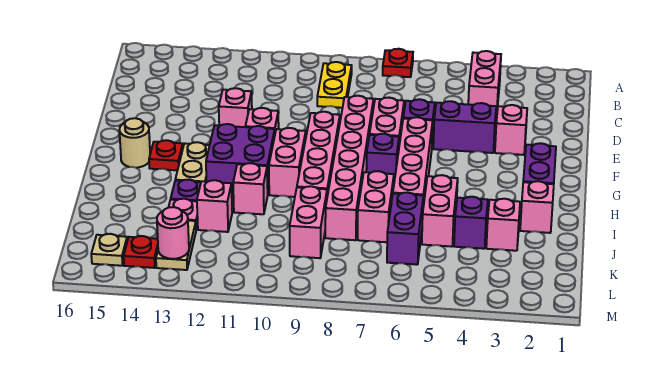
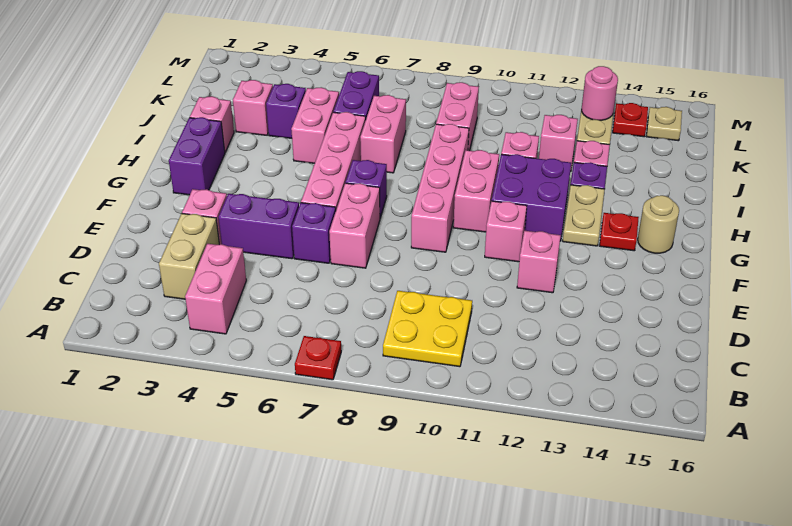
yellow plate B9:C9 level 1 -> yellow plate B9:C10 level 1
none -> tan brick C3:D3 level 1
pink brick E8:J8 level 1 -> none

